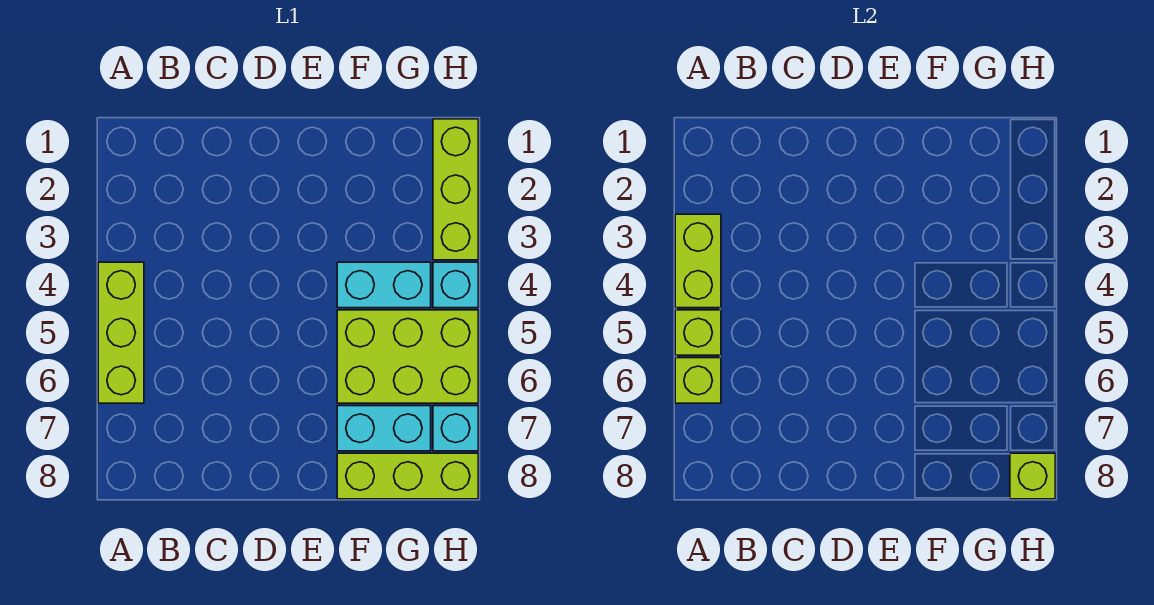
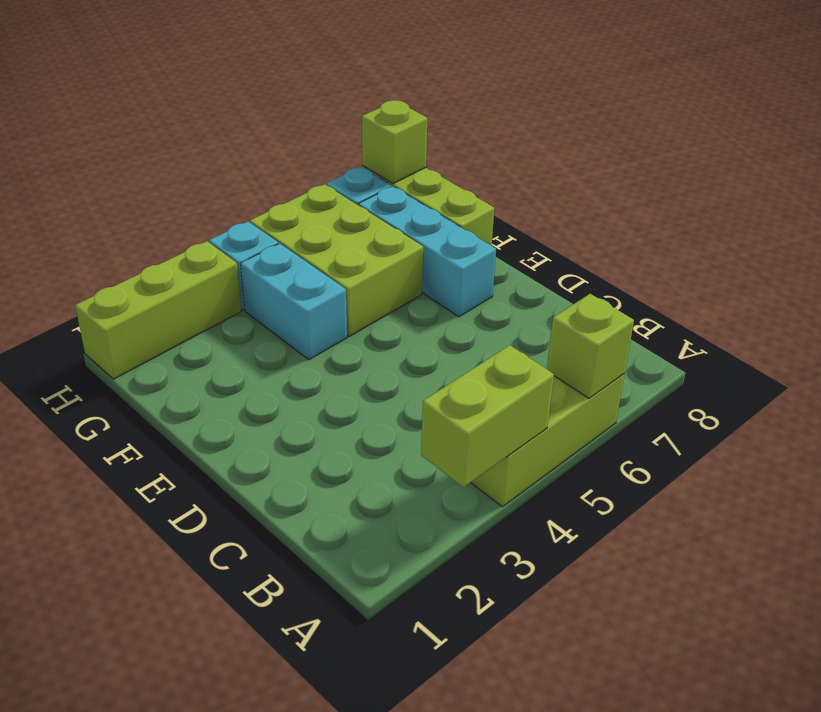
lime brick A5 level 2 -> none
cyan brick F7:G7 level 1 -> cyan brick E7:G7 level 1

